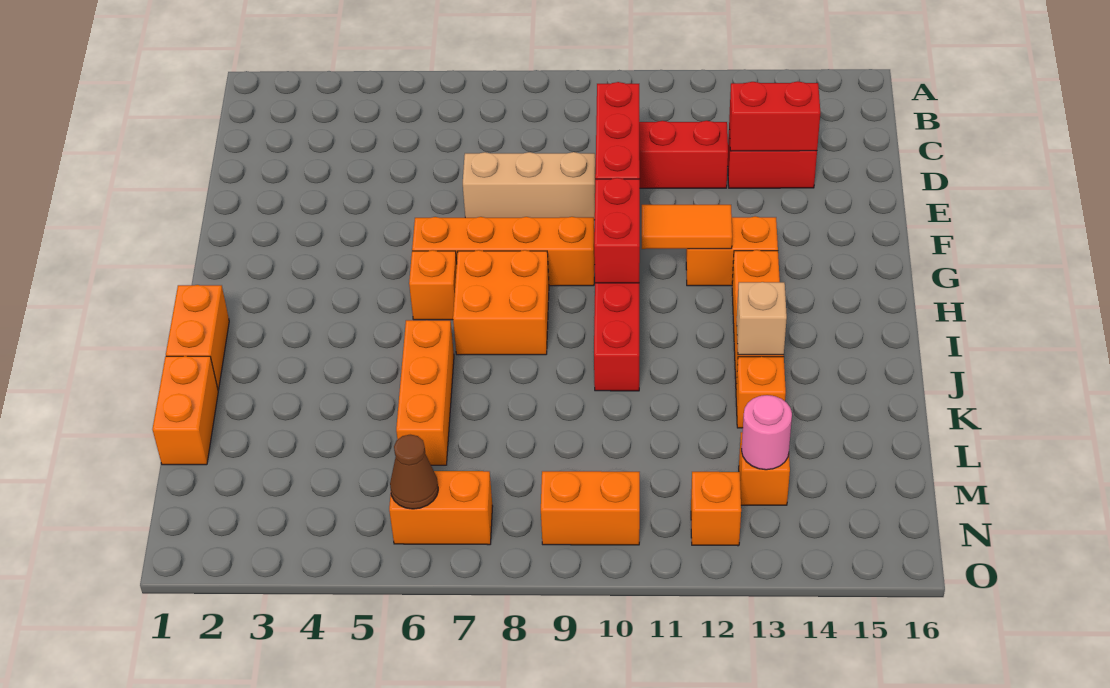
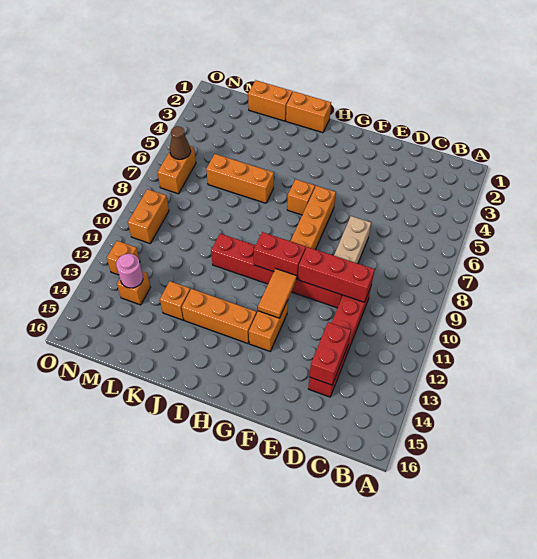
orange brick H7:I8 level 1 -> none
tan brick J13 level 2 -> none

